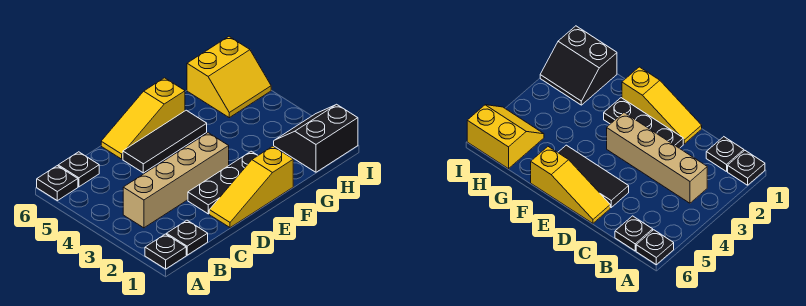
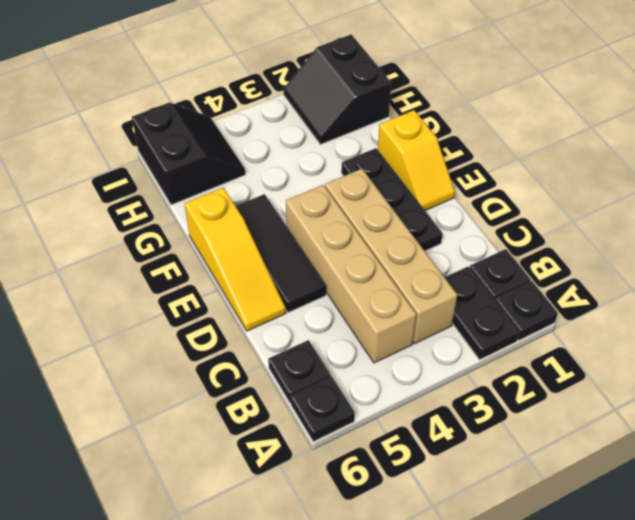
none -> black plate A2:B2 level 1
none -> tan brick B4:E4 level 1
yellow slope D1:F1 level 1 top F -> yellow slope E1:F1 level 1 top F
yellow slope H5:I6 level 1 top 6 -> black slope H5:I6 level 1 top 6

